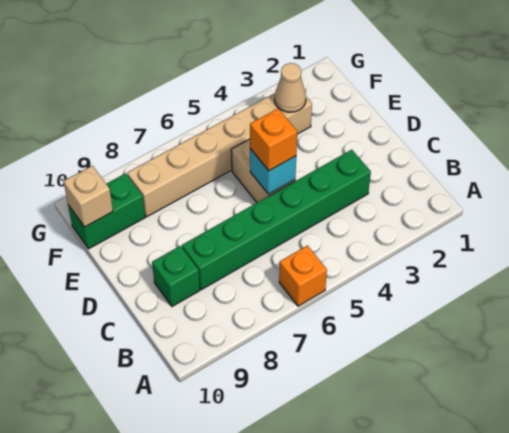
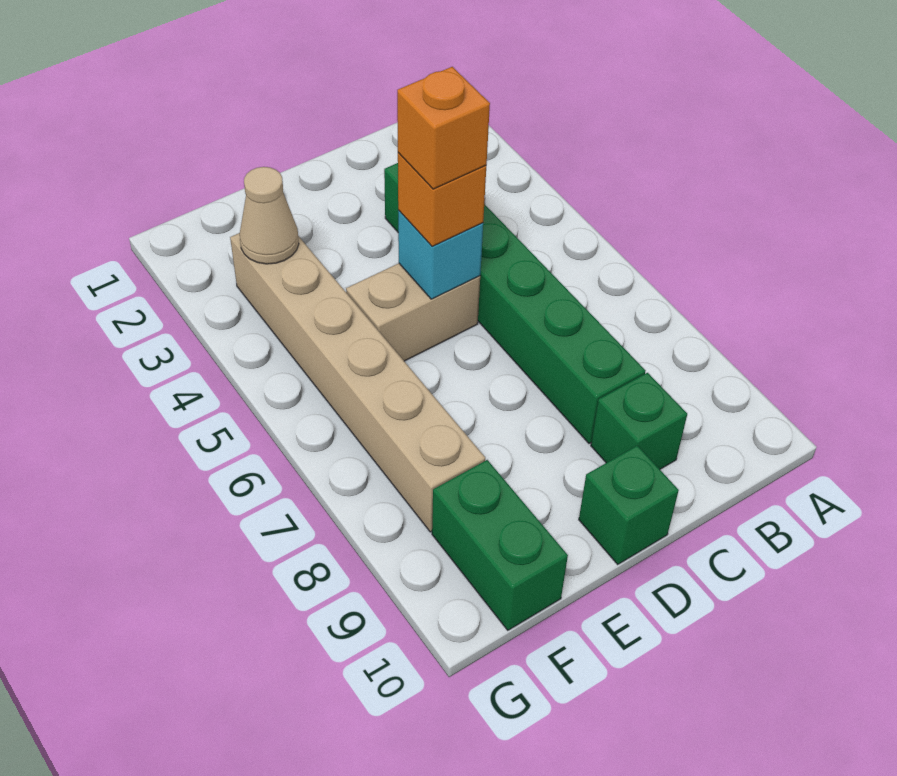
orange brick A6 level 1 -> orange brick D5 level 4
none -> green brick D10 level 1
tan brick F10 level 2 -> none

